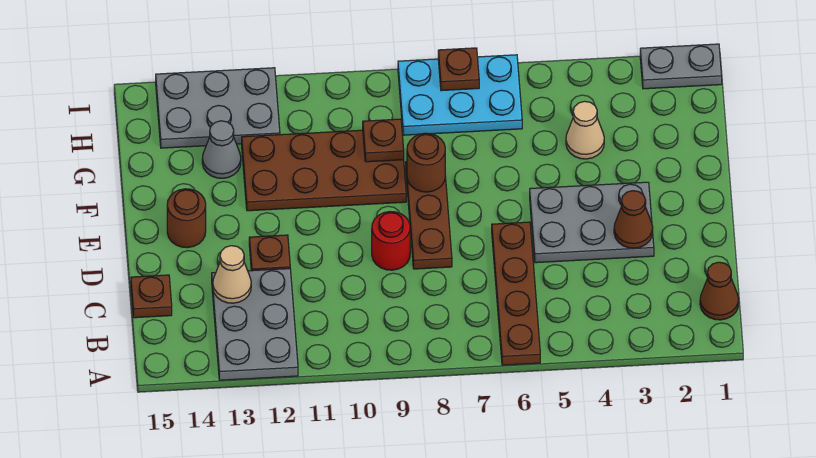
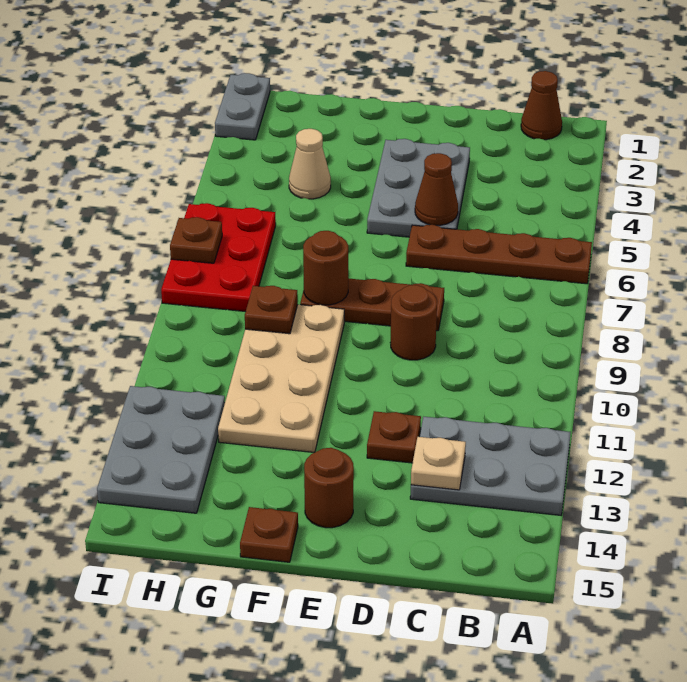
tan cone C13 level 2 -> tan plate C13 level 2
brown plate C15 level 1 -> brown plate F15 level 1
brown cone D3 level 2 -> brown cone D5 level 2
red round brick D9 level 1 -> brown round brick D9 level 1
brown plate F9:G12 level 1 -> tan plate F9:G12 level 1
grey cone G13 level 1 -> none
cyan plate H6:I8 level 1 -> red plate H6:I8 level 1

